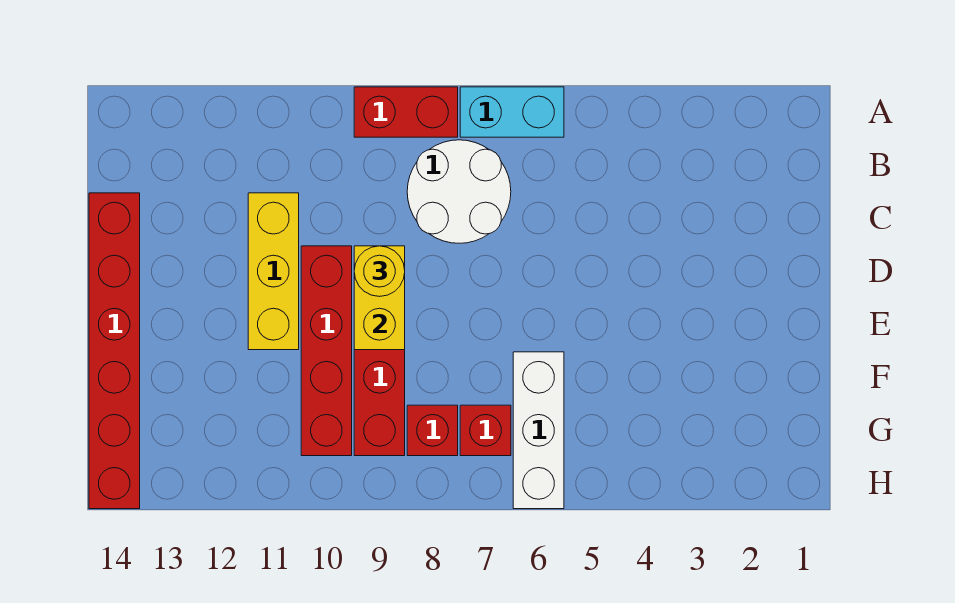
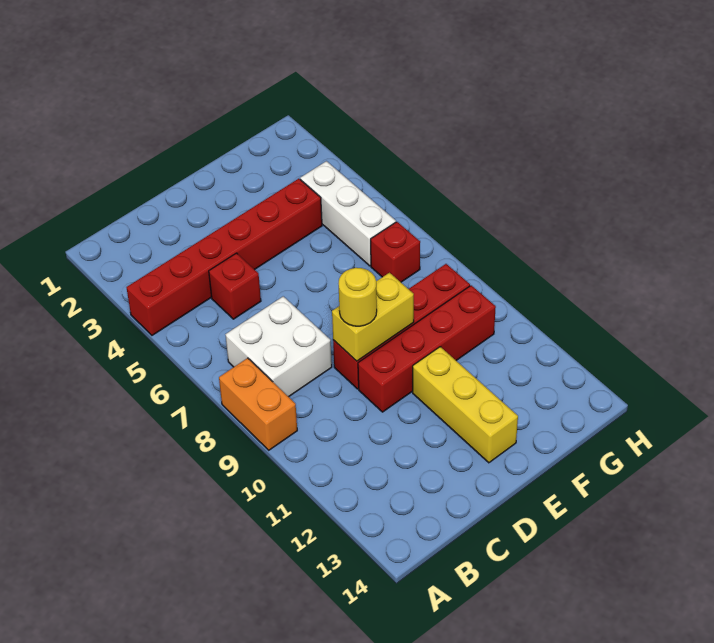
cyan brick A6:A7 level 1 -> none
red brick A8:A9 level 1 -> orange brick A8:A9 level 1
white round brick B7:C8 level 1 -> white brick B7:C8 level 1
yellow brick C11:E11 level 1 -> yellow brick E11:E13 level 1
red brick C14:H14 level 1 -> red brick A4:F4 level 1
white brick F6:H6 level 1 -> white brick G4:G6 level 1
red brick G8 level 1 -> red brick C5 level 1

